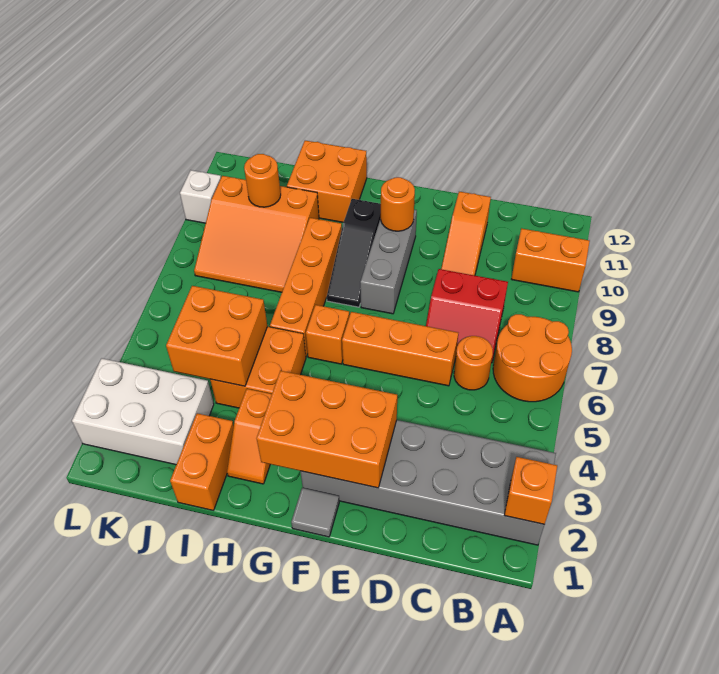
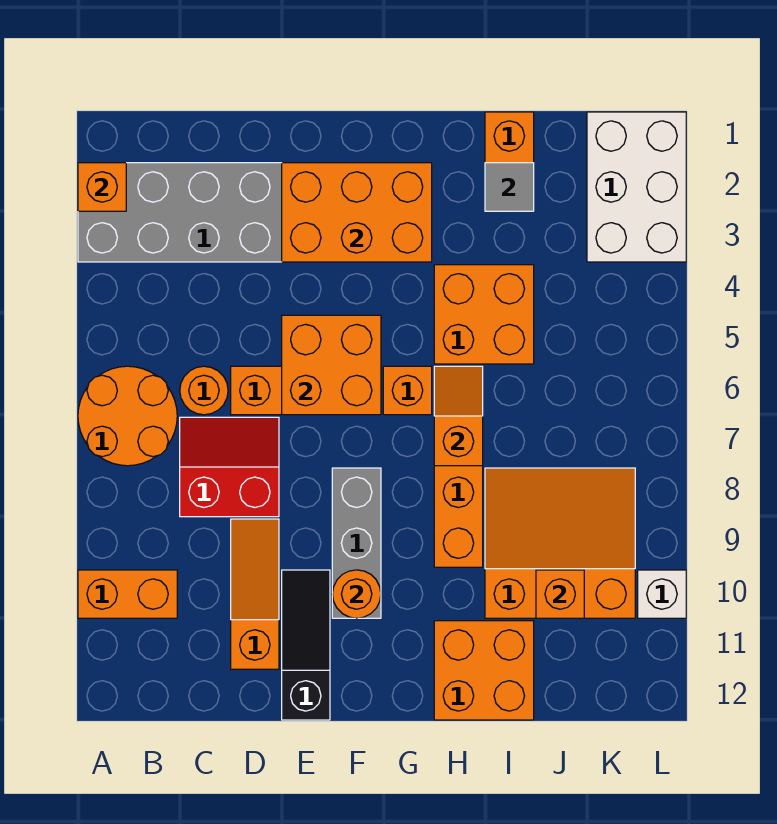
grey tile F1 level 1 -> grey tile I2 level 2
black slope G8:G10 level 1 top 10 -> black slope E10:E12 level 1 top 12
orange slope H2:H3 level 1 top 3 -> orange slope H6:H7 level 2 top 7
orange brick I4:J5 level 2 -> orange brick E5:F6 level 2
white brick J2:L3 level 1 -> white brick K1:L3 level 1
orange round brick J10 level 2 -> orange brick J10 level 2

